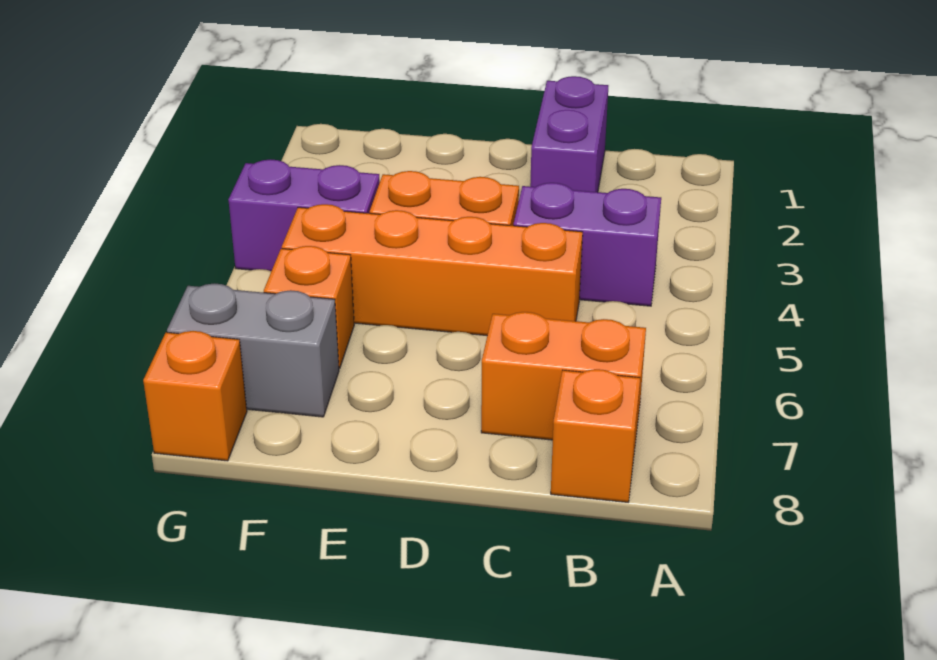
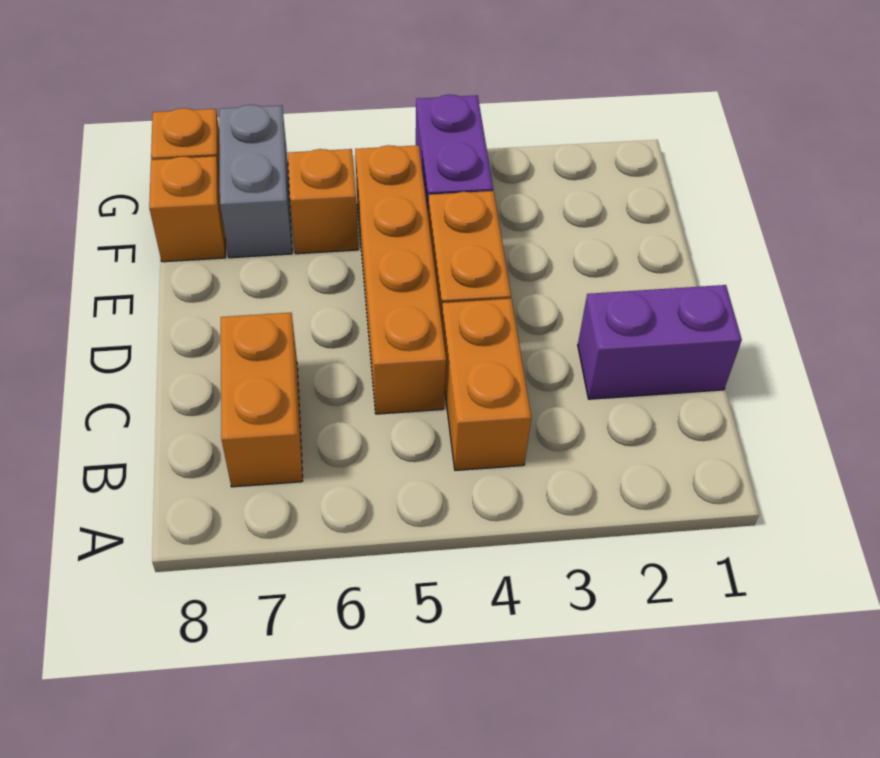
purple brick B4:C4 level 1 -> orange brick B4:C4 level 1
orange brick B8 level 1 -> orange brick F8 level 1

